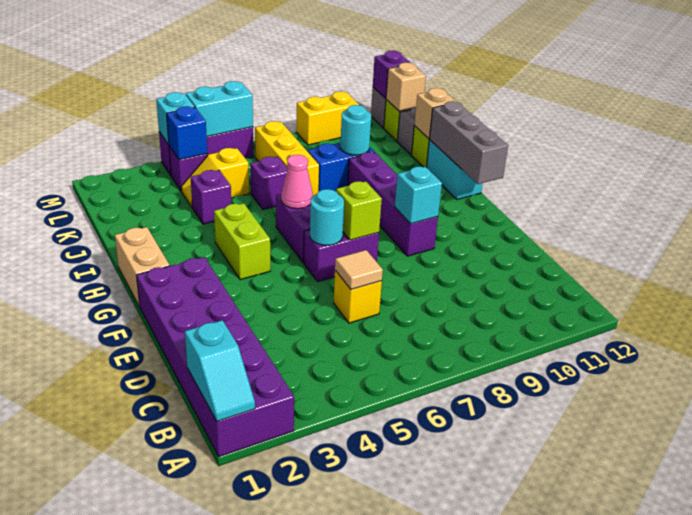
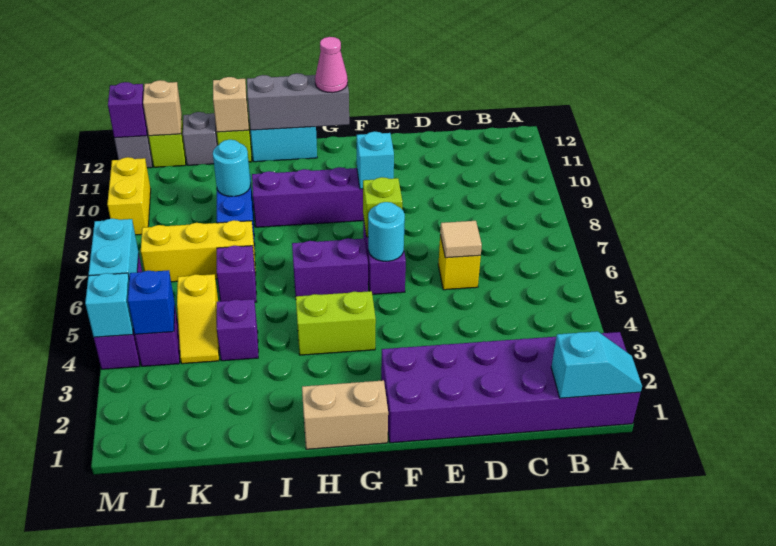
pink cone H6 level 2 -> pink cone G12 level 3

